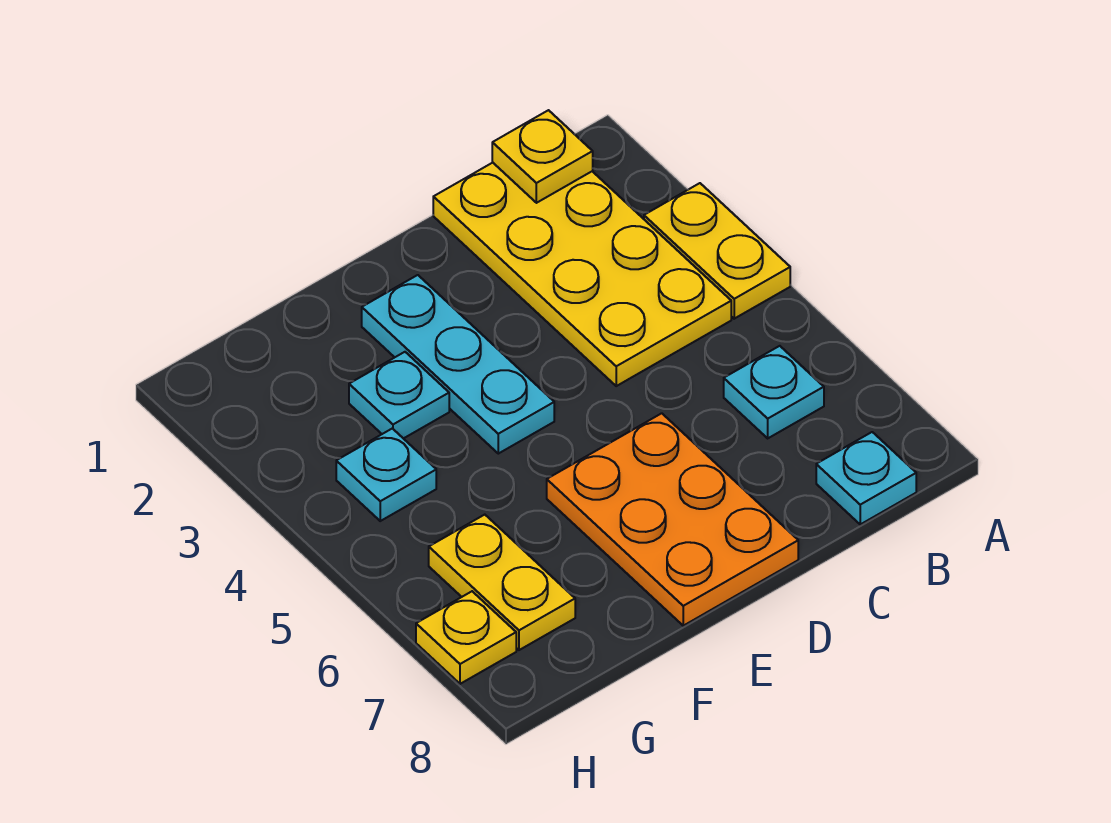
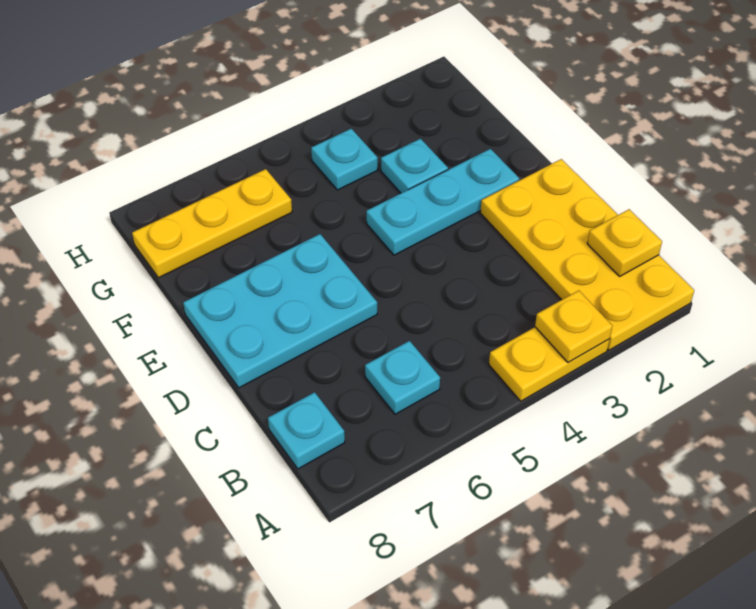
yellow plate B1:C4 level 1 -> yellow plate A1:D2 level 1
orange plate D6:E8 level 1 -> cyan plate D6:E8 level 1
yellow plate G6:G7 level 1 -> yellow plate G6:G8 level 1
yellow plate H7 level 1 -> yellow plate A3 level 2

